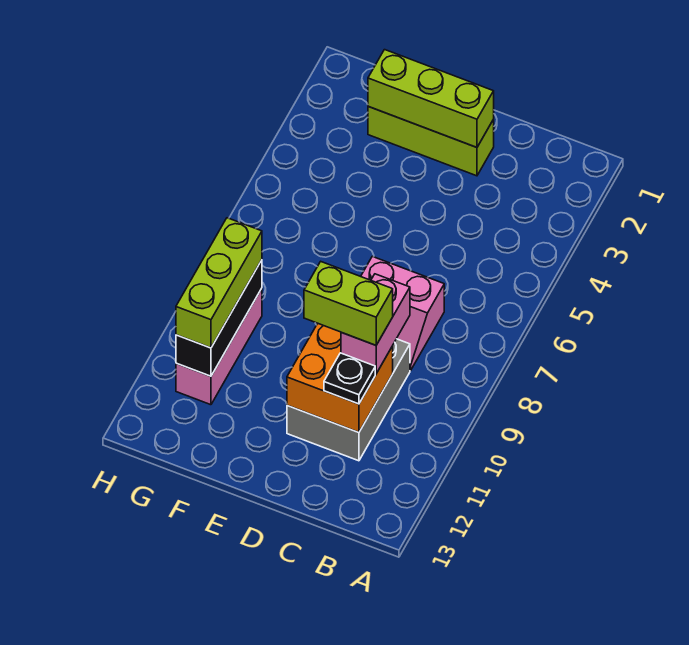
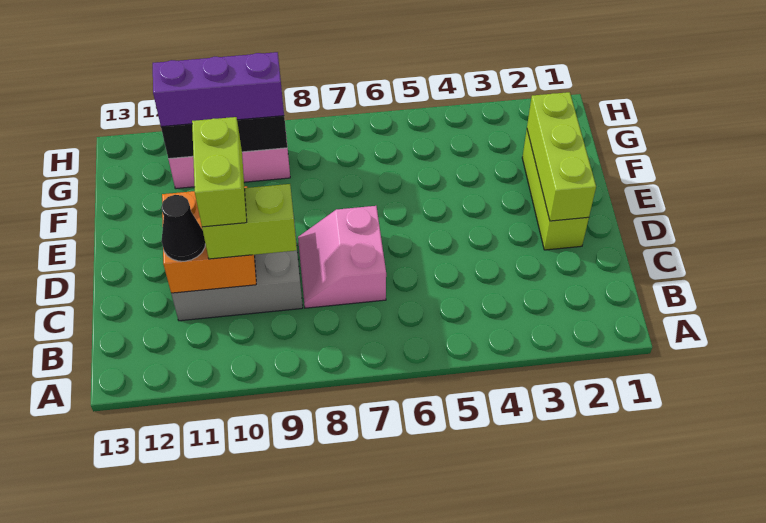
pink brick C9:C10 level 3 -> lime brick C9:C10 level 3
black plate C11 level 3 -> black cone C11 level 3
lime brick G9:G11 level 3 -> purple brick G9:G11 level 3

